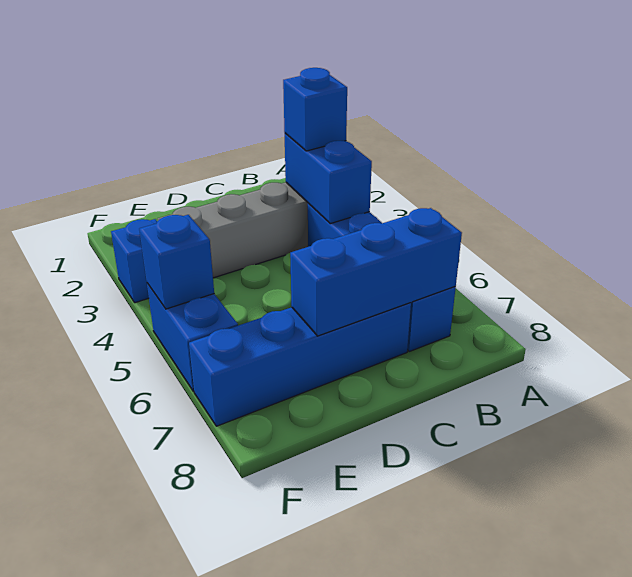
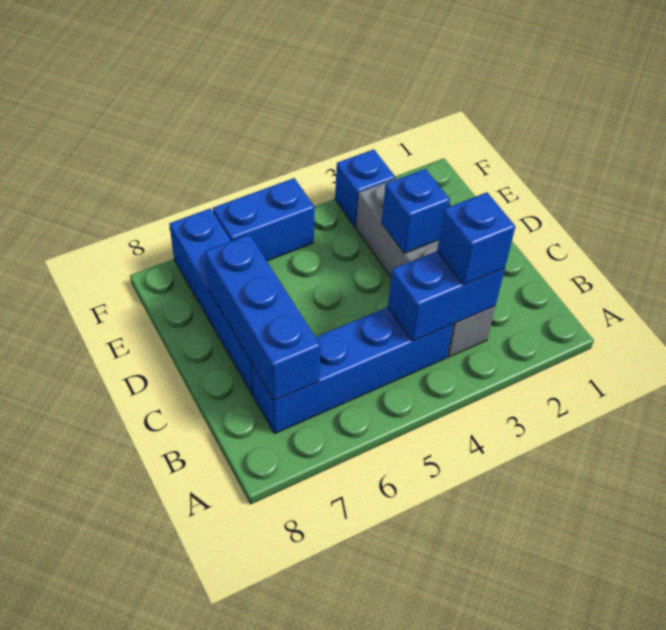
blue brick F5 level 2 -> blue brick D3 level 2

